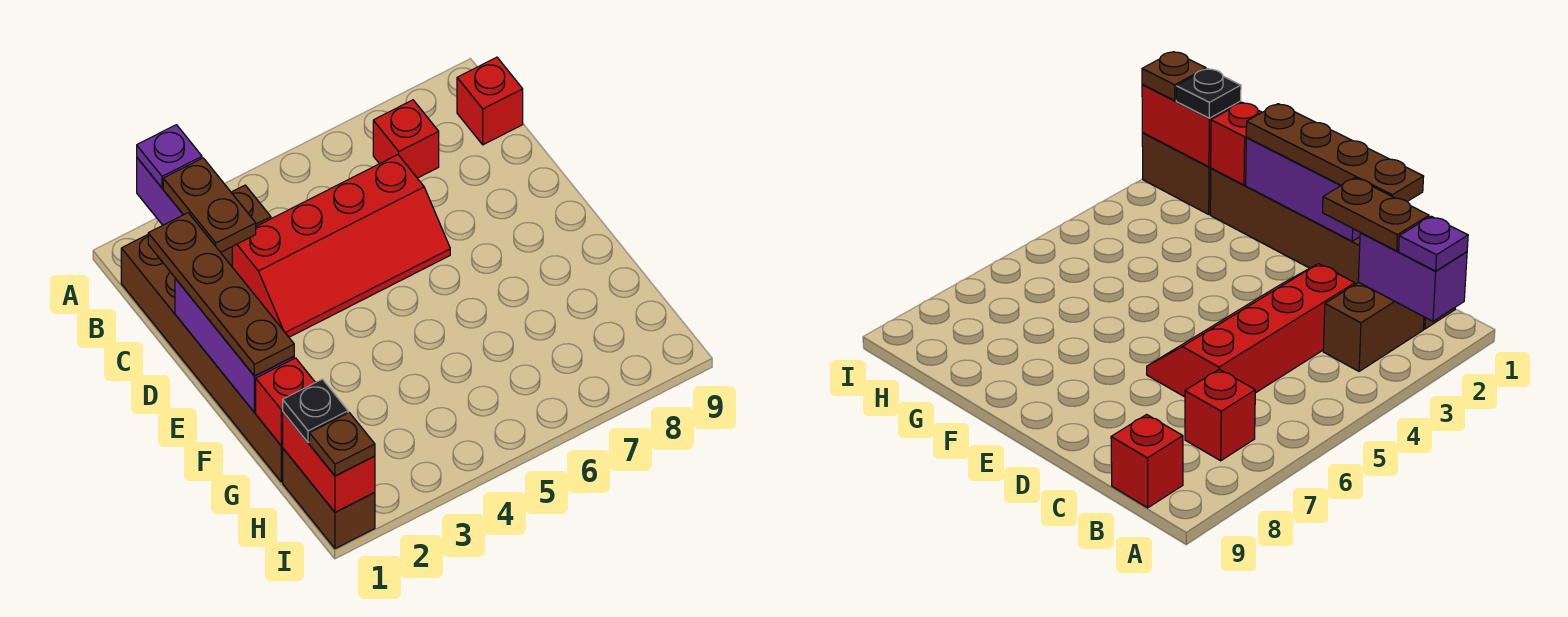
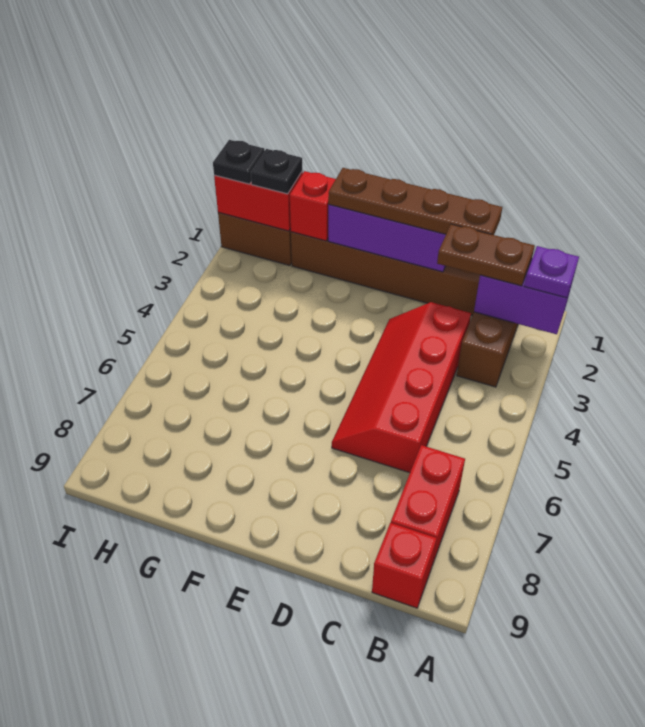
red brick B7 level 1 -> red brick B7:B8 level 1
brown plate I1 level 3 -> black plate I1 level 3

